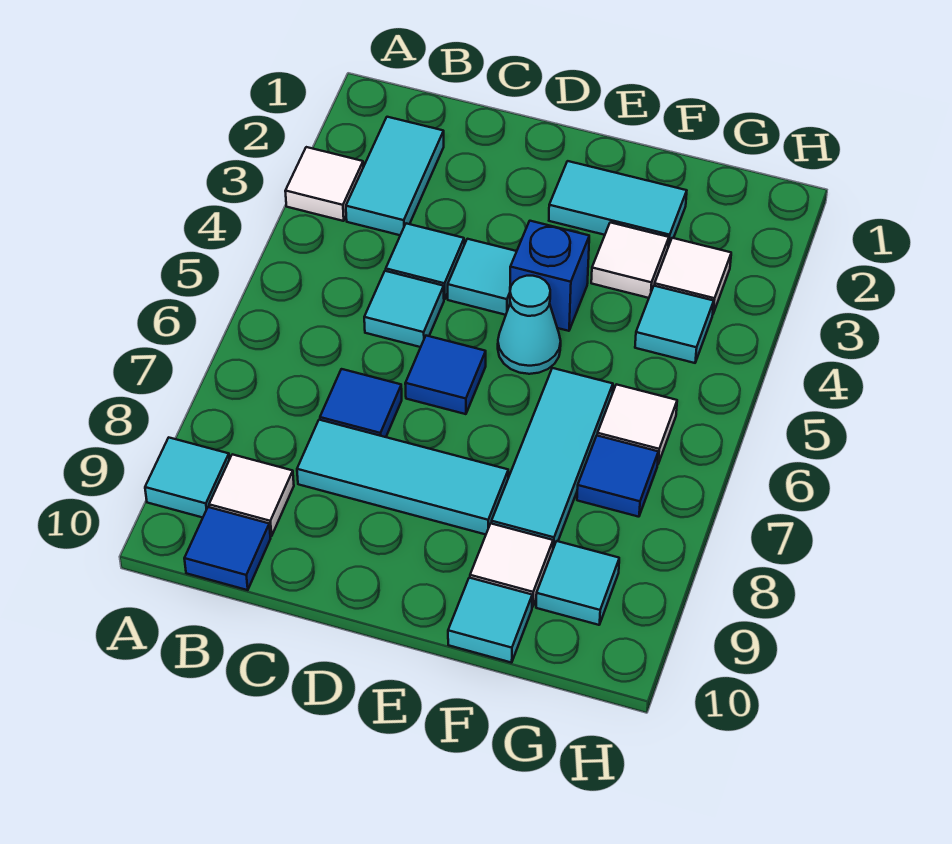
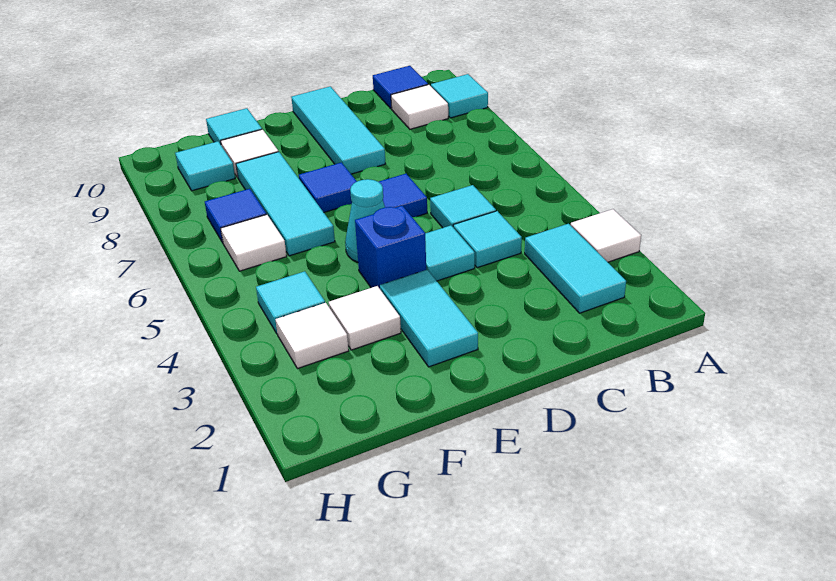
blue tile C7 level 1 -> blue tile E7 level 1
cyan tile C8:E8 level 1 -> cyan tile D8:D10 level 1
cyan tile E2:F2 level 1 -> cyan tile E2:E3 level 1

